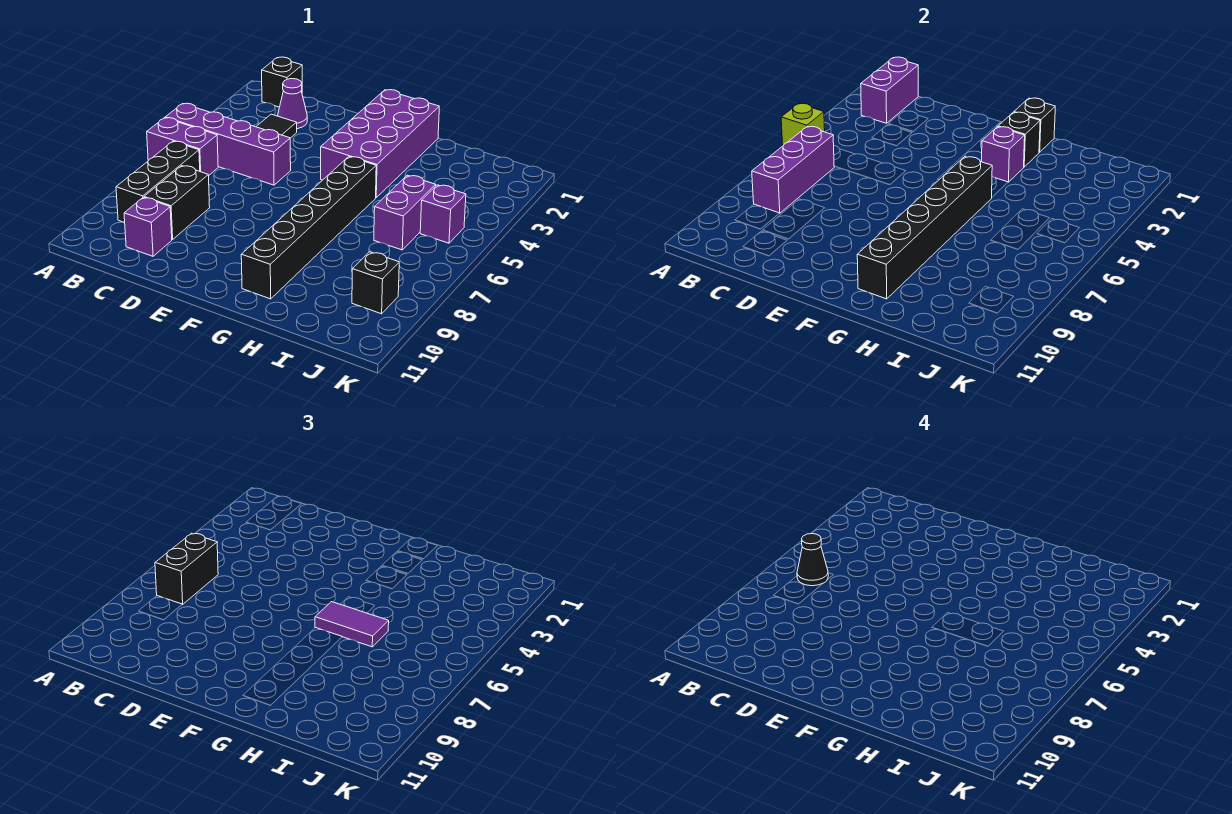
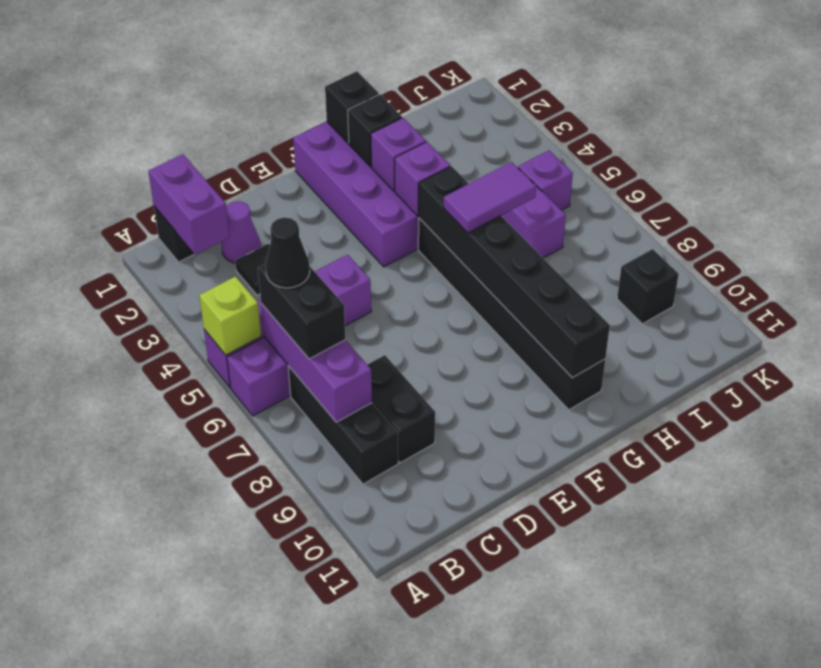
purple brick C10 level 1 -> purple brick G4 level 2

